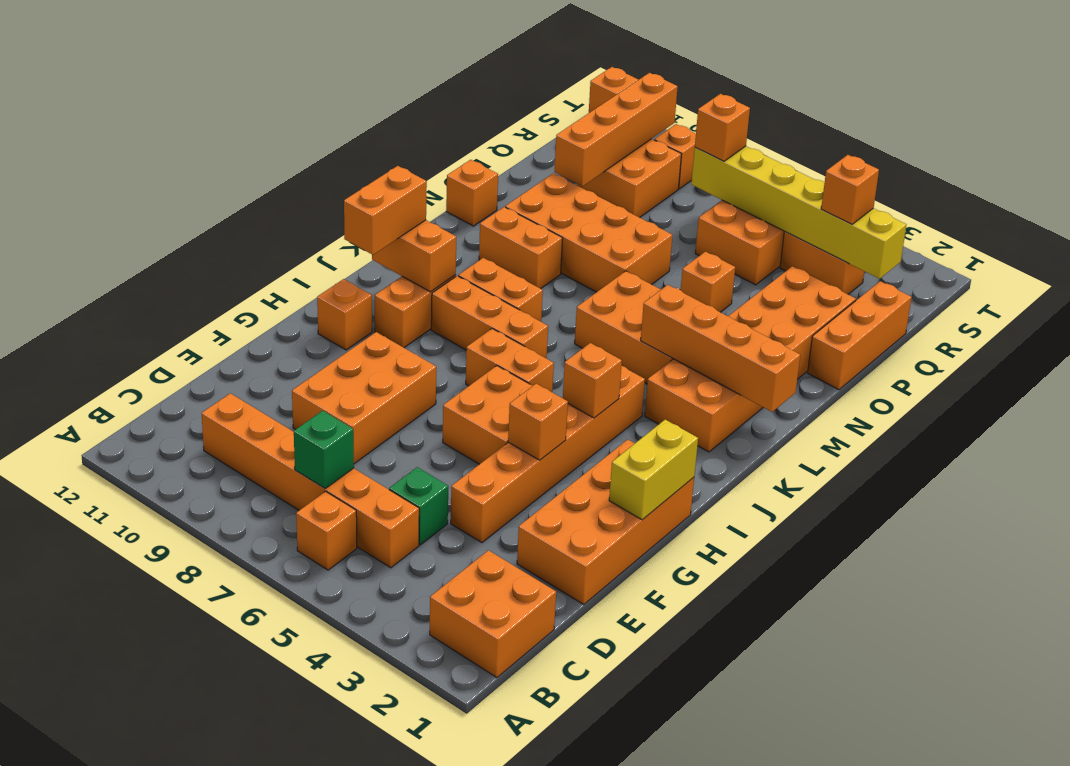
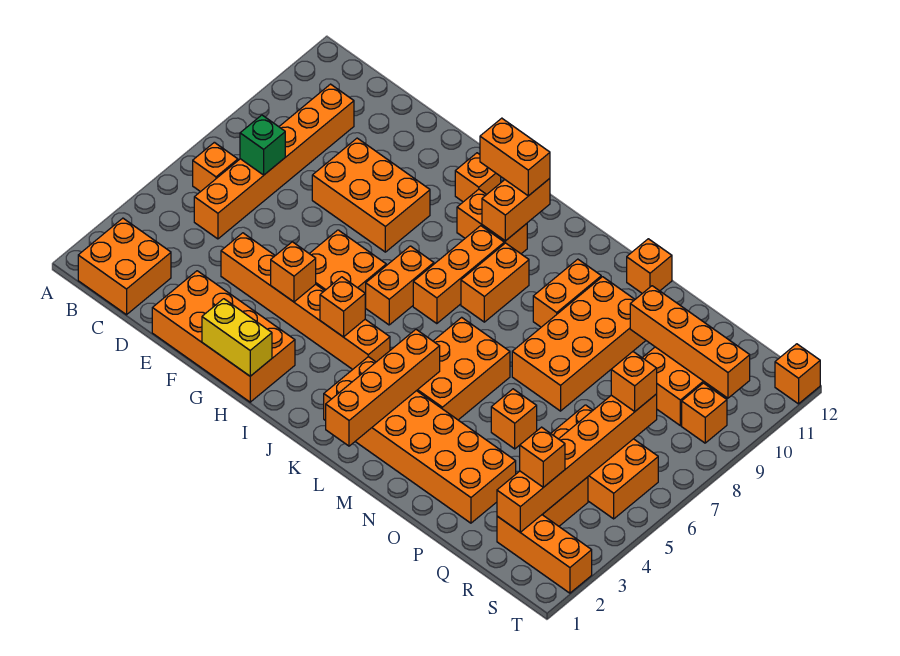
green brick D5 level 1 -> none
orange brick O1:Q1 level 1 -> orange brick R2:T2 level 1
yellow brick R2:R7 level 2 -> orange brick R2:R7 level 2

